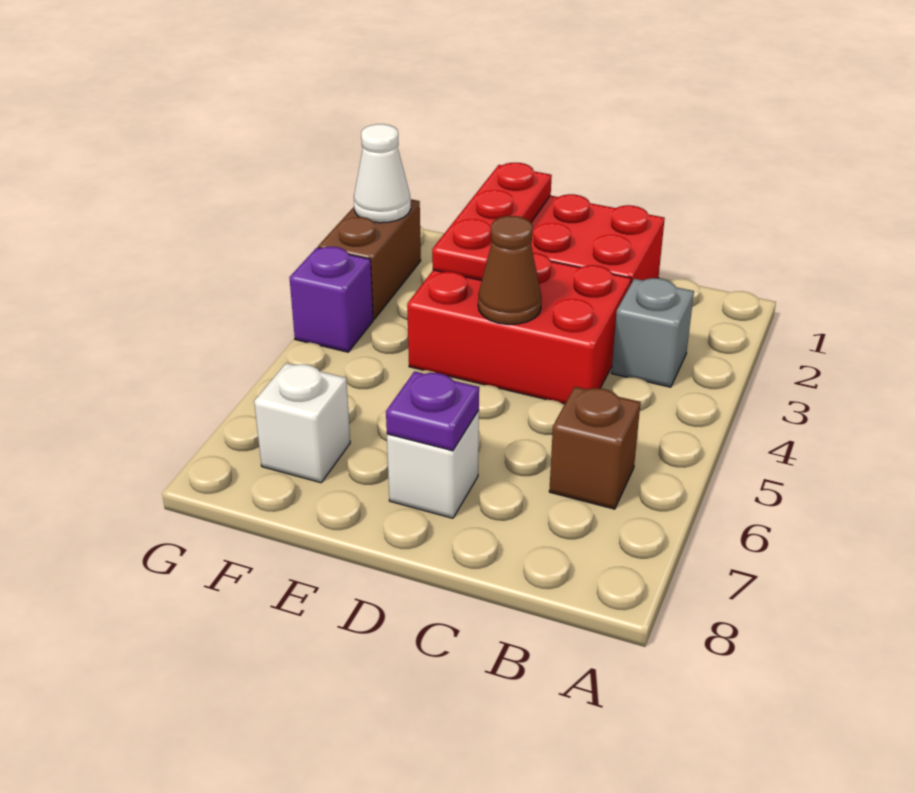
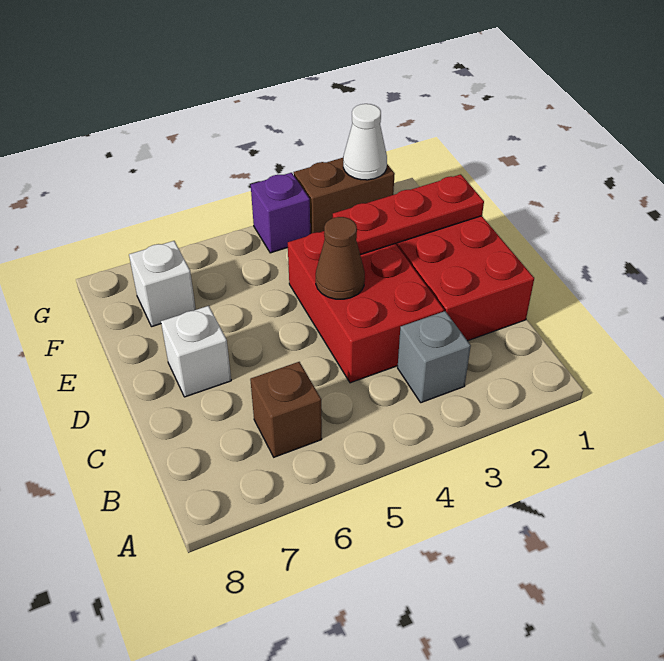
purple plate D7 level 2 -> none

